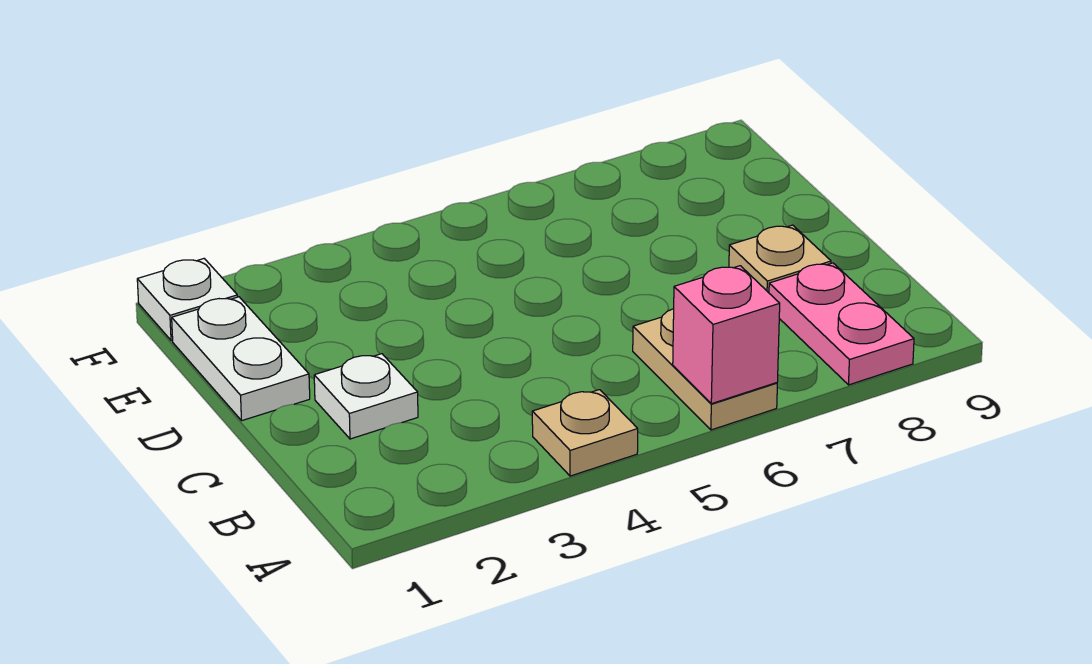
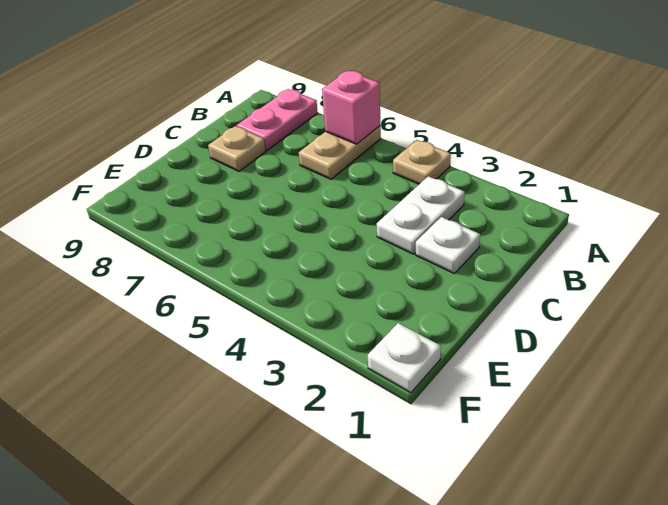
white plate D1:E1 level 1 -> white plate B3:C3 level 1

